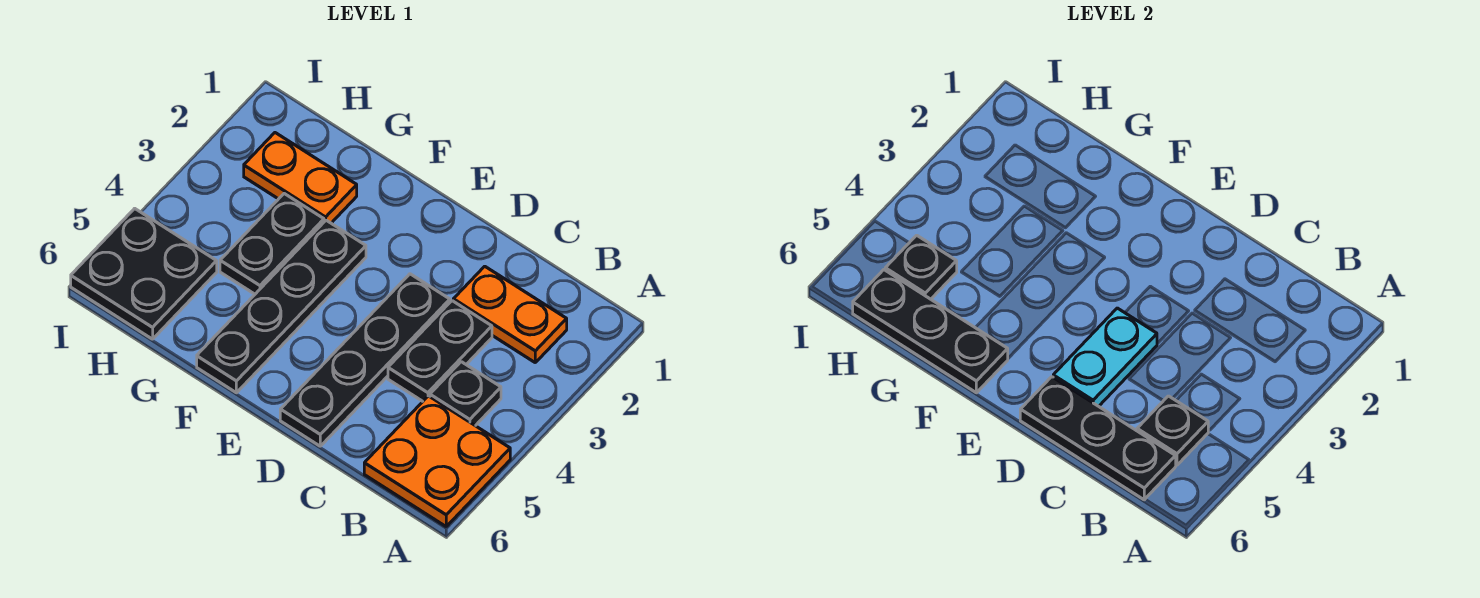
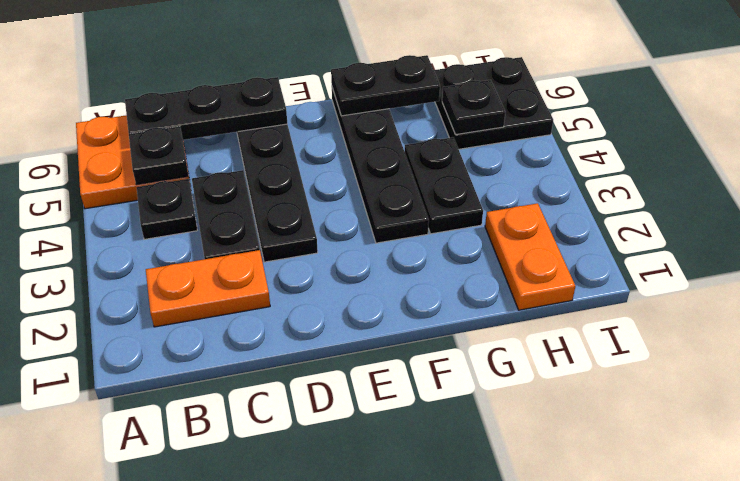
cyan plate D4:D5 level 2 -> none
black plate F6:H6 level 2 -> black plate F6:G6 level 2
orange plate G2:H2 level 1 -> orange plate H1:H2 level 1

